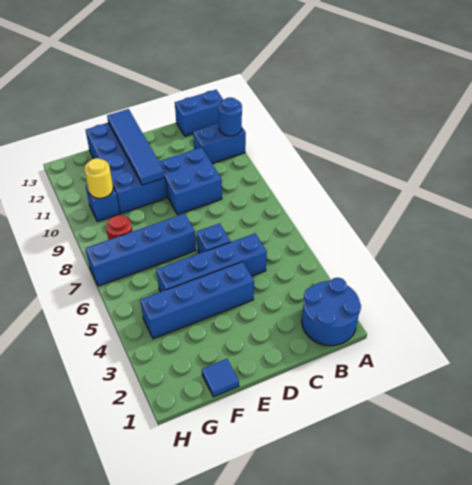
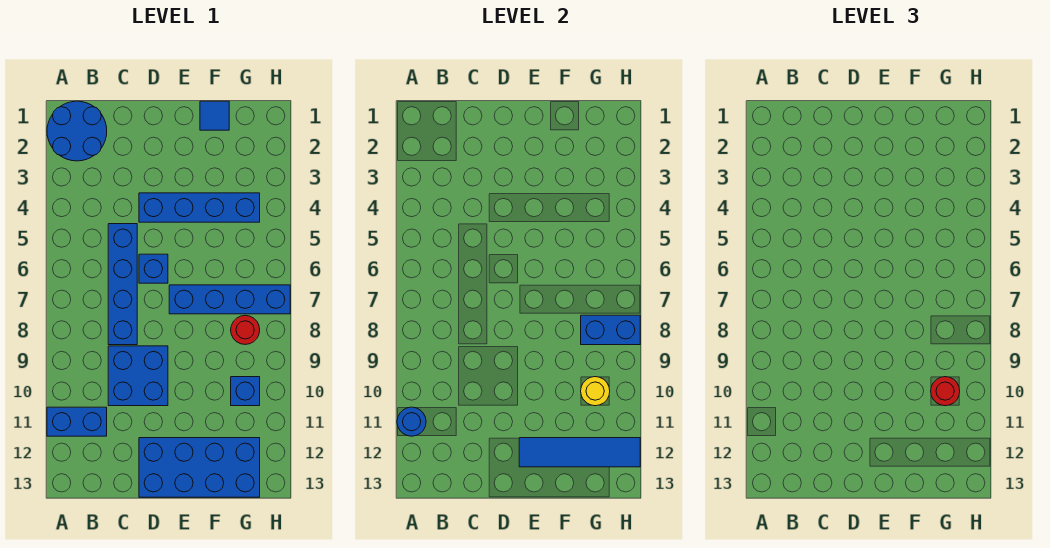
blue brick A13:B13 level 1 -> blue brick G8:H8 level 2
blue brick C5:F5 level 1 -> blue brick C5:C8 level 1
blue brick E10:F13 level 1 -> blue brick D12:G13 level 1
blue tile E10:E13 level 2 -> blue tile E12:H12 level 2
none -> red round brick G10 level 3

